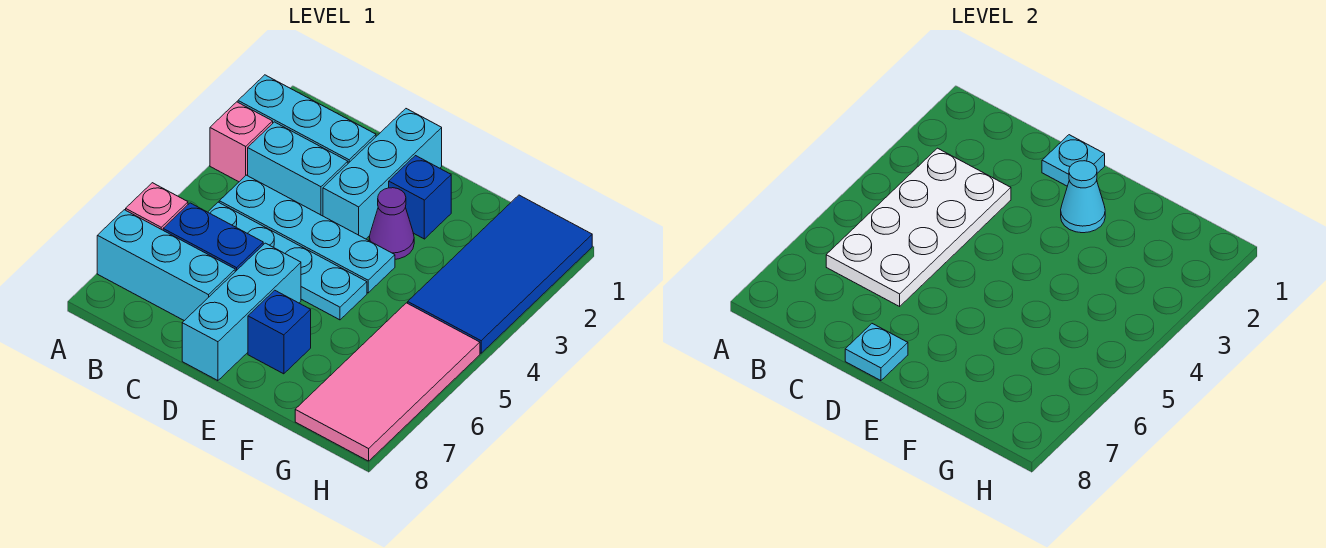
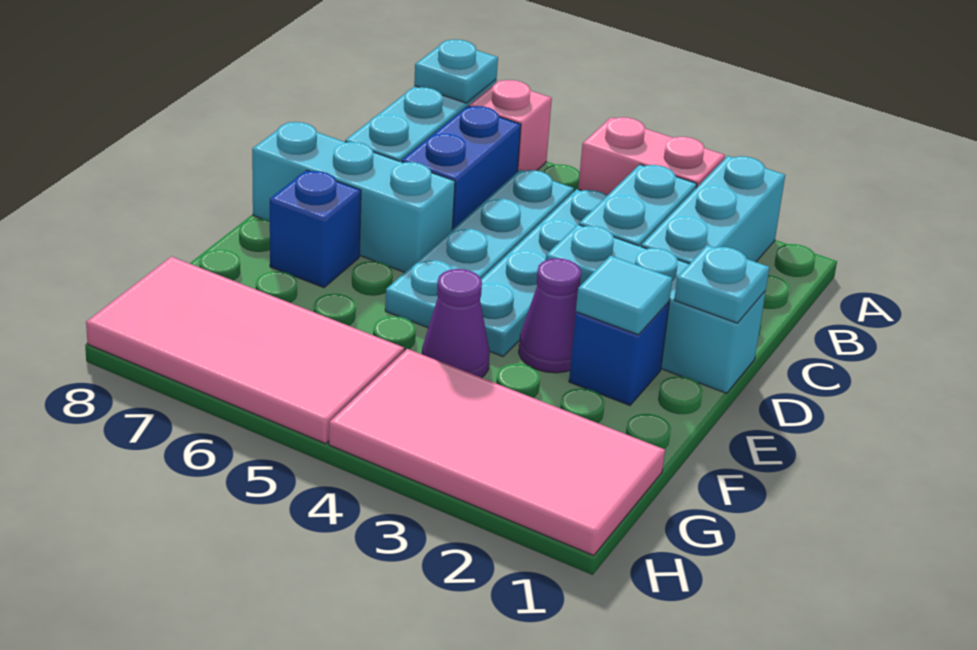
pink brick A3 level 1 -> pink brick A3:A4 level 1
white plate B3:C6 level 2 -> none
cyan plate D8 level 2 -> cyan plate A7 level 2
cyan cone E2 level 2 -> cyan tile E2 level 2
none -> purple cone F4 level 1
blue tile G1:H4 level 1 -> pink tile G1:H4 level 1

